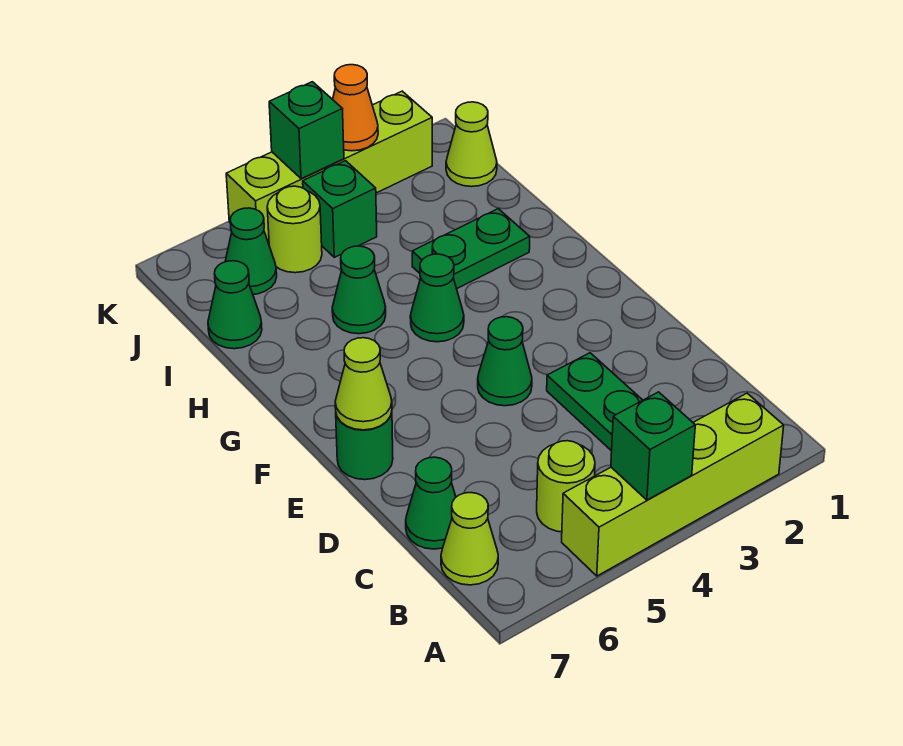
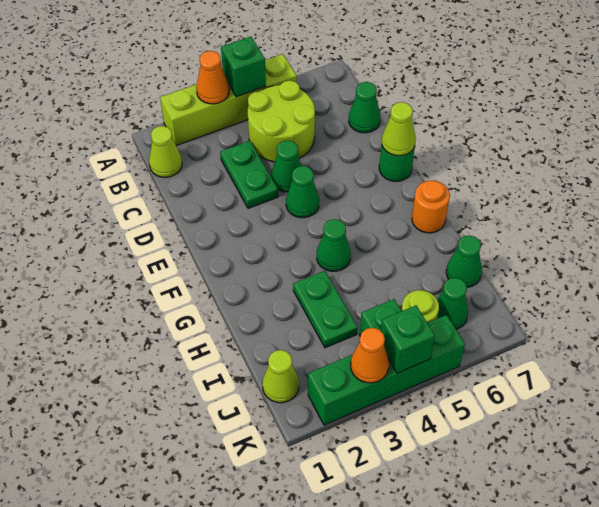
none -> orange cone A3 level 2
lime round brick B5 level 1 -> lime round brick B4:C5 level 1
lime cone B7 level 1 -> lime cone B1 level 1
none -> orange round brick G7 level 1
green plate H2:H3 level 1 -> green plate H3:I3 level 1
green cone H5 level 1 -> green cone D4 level 1
lime brick K2:K5 level 1 -> green brick K2:K5 level 1

